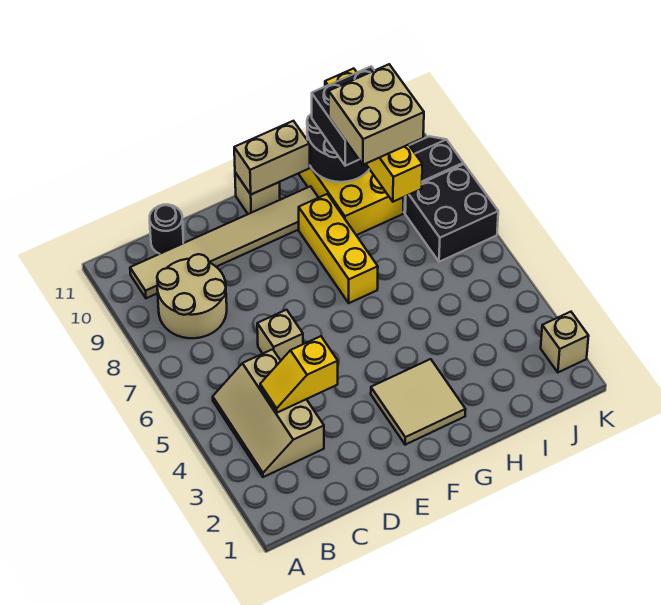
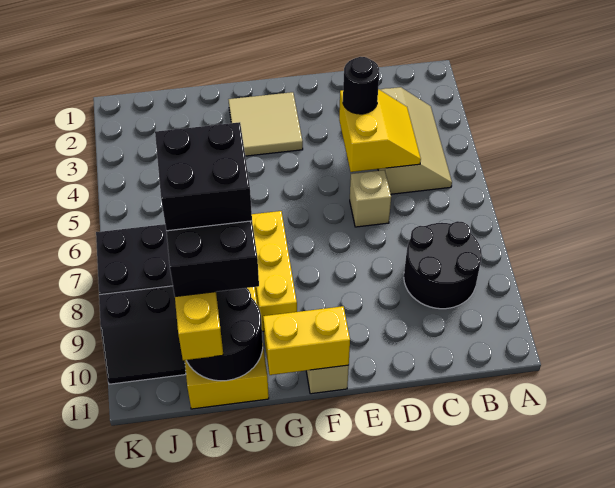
tan round brick B8:C9 level 1 -> black round brick B8:C9 level 1
tan tile B10:G10 level 1 -> none
yellow slope C4:D4 level 2 top D -> yellow slope C4:D5 level 2 top D
black round brick C11 level 1 -> black round brick D4 level 3
tan brick F11:G11 level 2 -> yellow brick F11:G11 level 2
tan brick H8:I9 level 5 -> black brick H8:I9 level 5
tan brick K2 level 1 -> none

